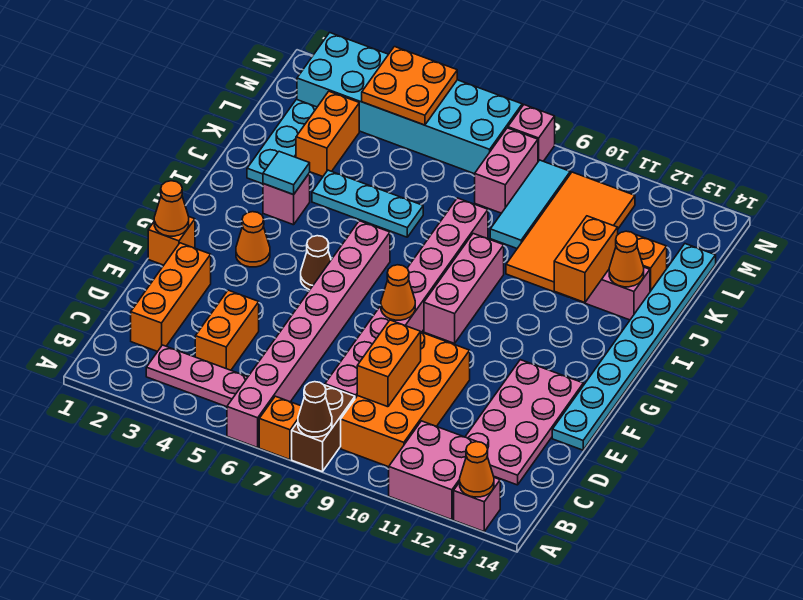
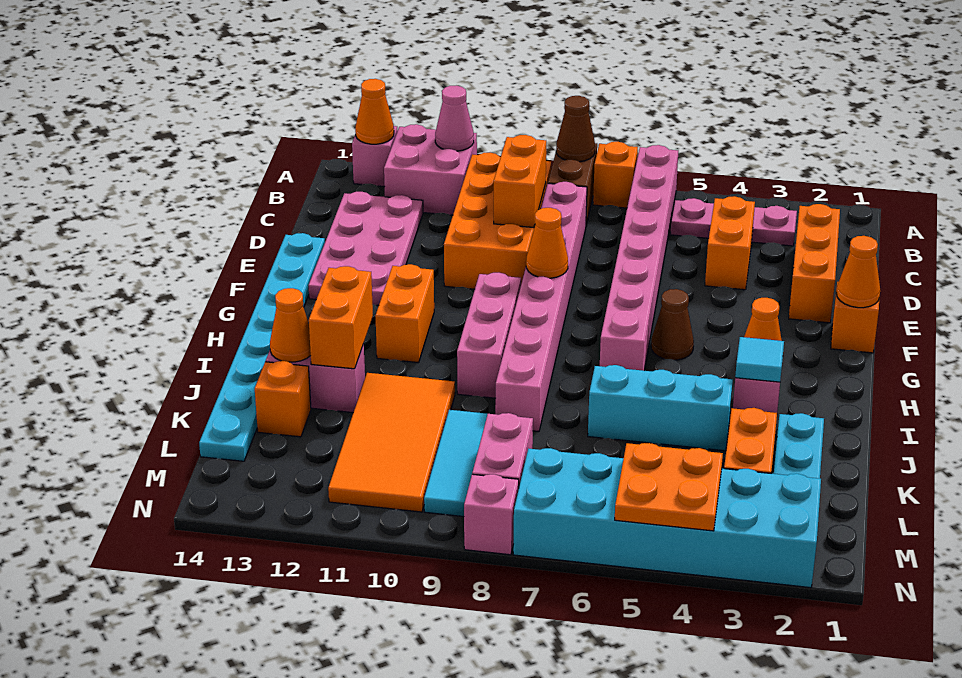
none -> pink cone A11 level 2
none -> orange brick G11:H11 level 1
cyan plate J4:J6 level 1 -> cyan brick J4:J6 level 1

